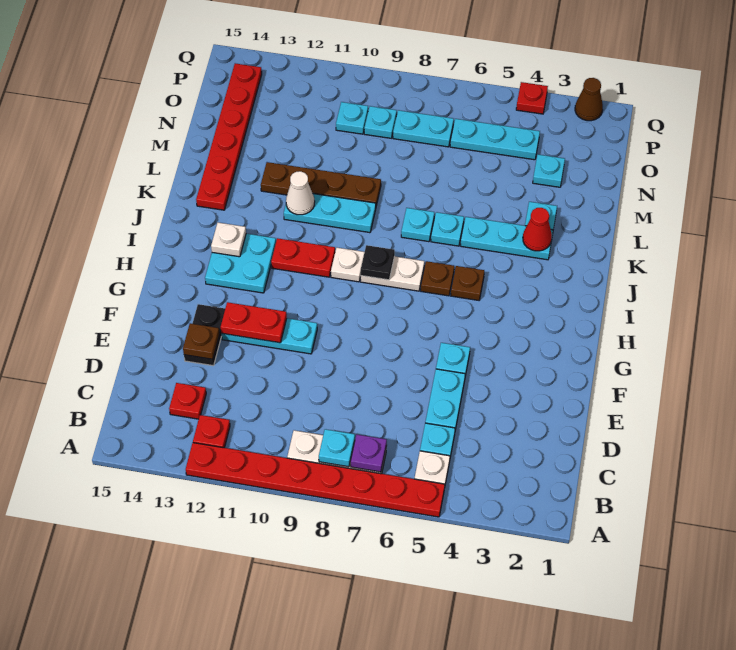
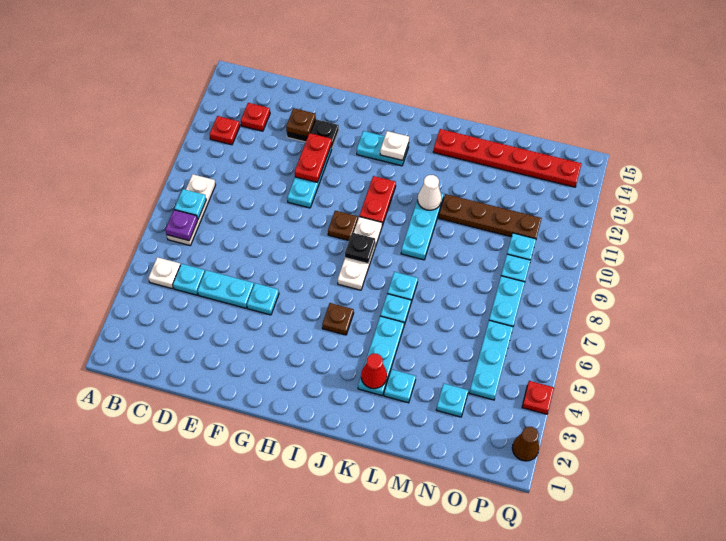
red plate A5:A12 level 1 -> none
cyan plate H12:I13 level 1 -> cyan plate H13:I13 level 1
brown plate I6 level 1 -> brown plate H9 level 1
brown plate L9:L12 level 1 -> brown plate L11:O11 level 1

